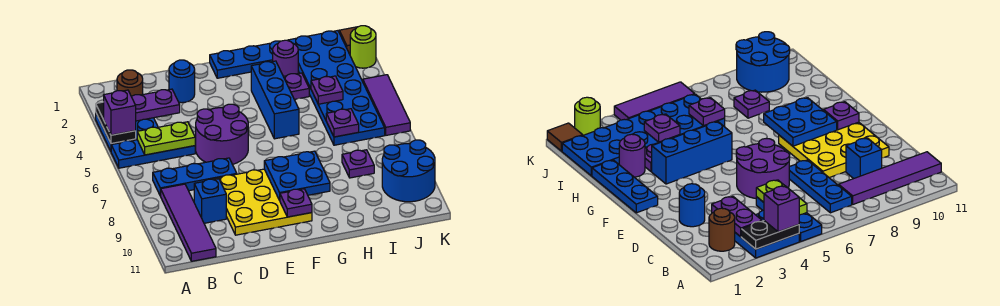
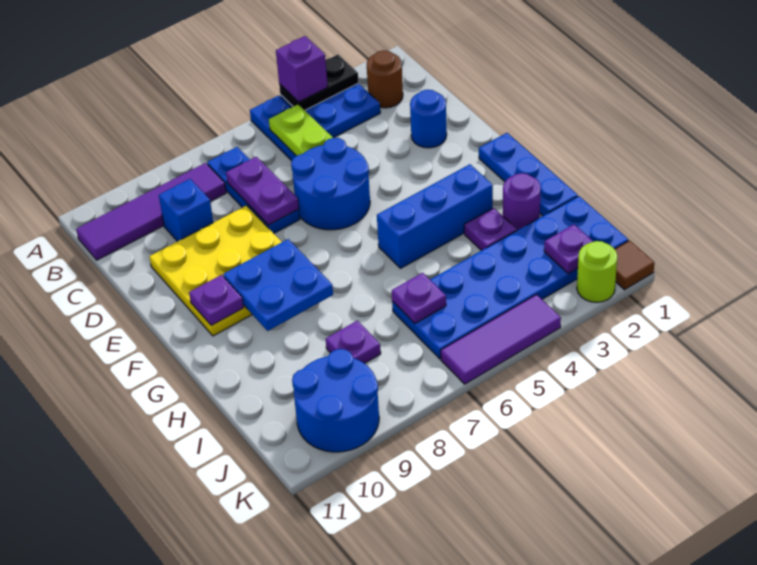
purple plate B3:C3 level 2 -> purple plate C7:D7 level 2
purple round brick D5:E6 level 1 -> blue round brick D5:E6 level 1
purple plate I4 level 2 -> purple plate J2 level 2

